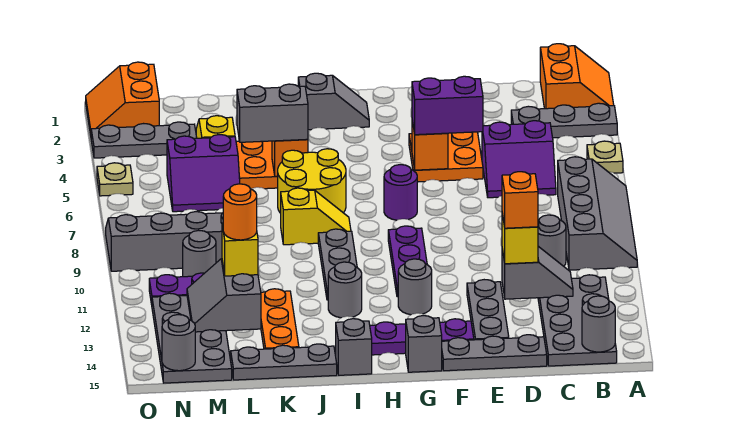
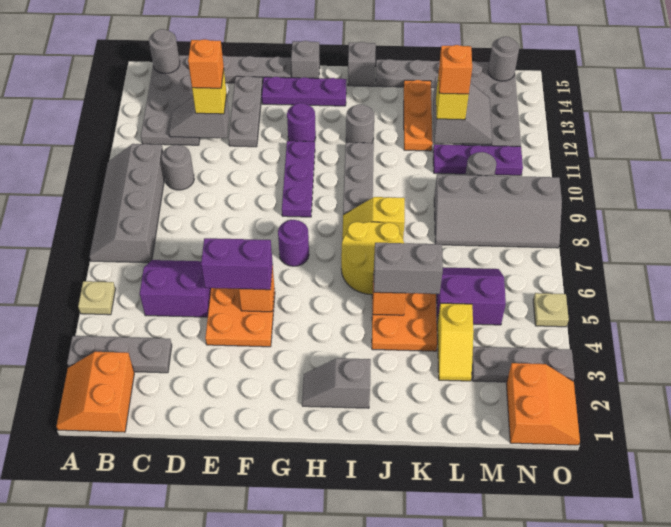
grey round brick G12 level 1 -> purple round brick G12 level 1
orange round brick L12 level 4 -> orange brick L12 level 4

